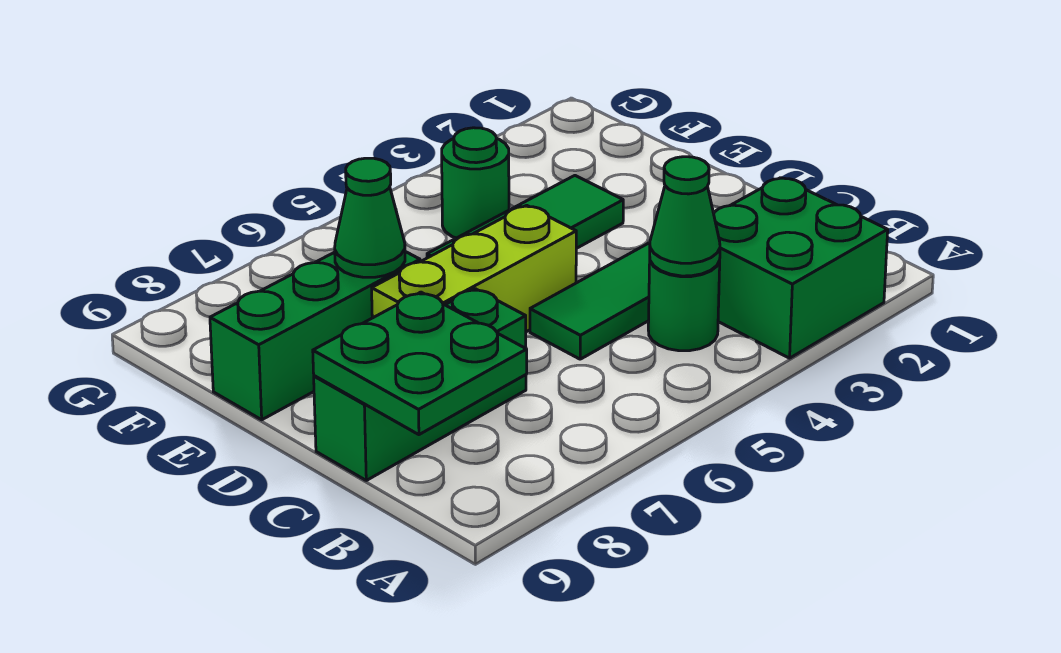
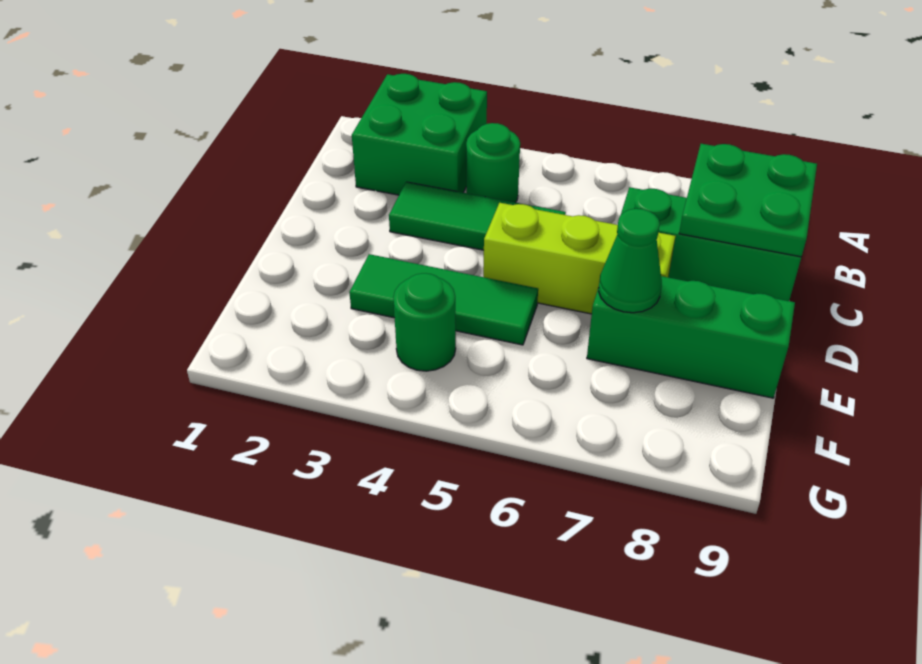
green cone B4 level 2 -> none

